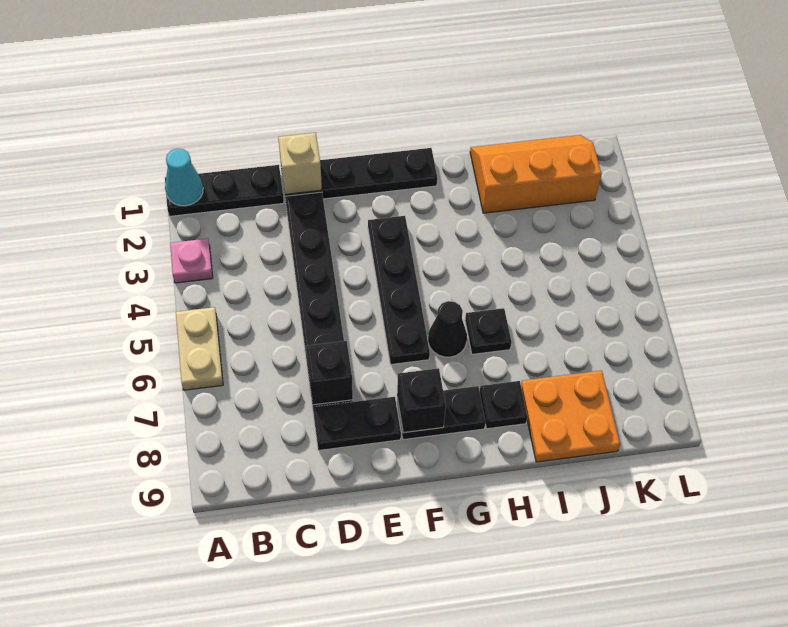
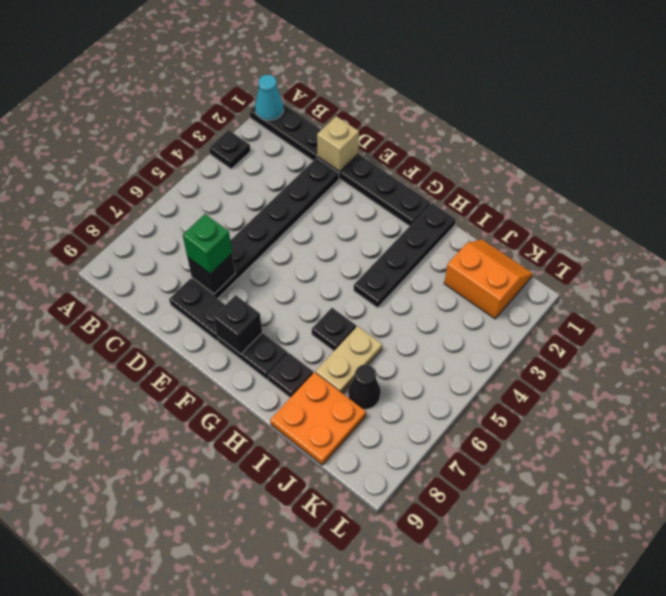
pink plate A3 level 1 -> black plate A3 level 1
tan plate A5:A6 level 1 -> tan plate I6:I7 level 1
none -> green brick D7 level 3
black plate F3:F6 level 1 -> black plate H1:H4 level 1
black cone G6 level 1 -> black cone J7 level 1
orange slope I1:K2 level 1 top 2 -> orange slope J1:K2 level 1 top 2

